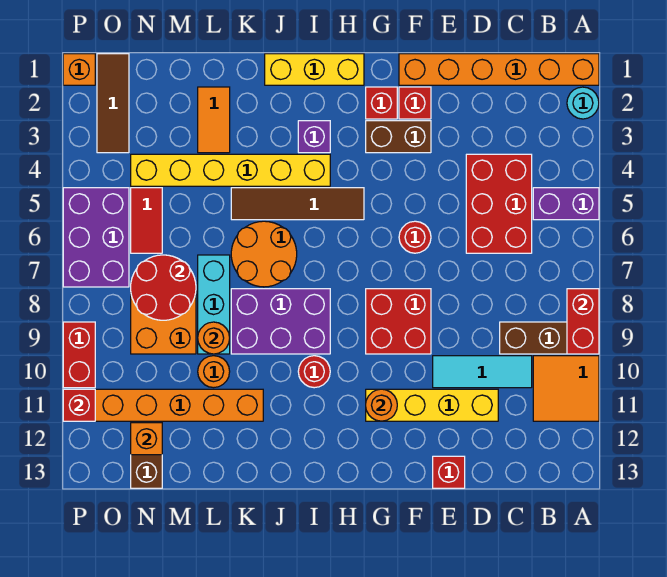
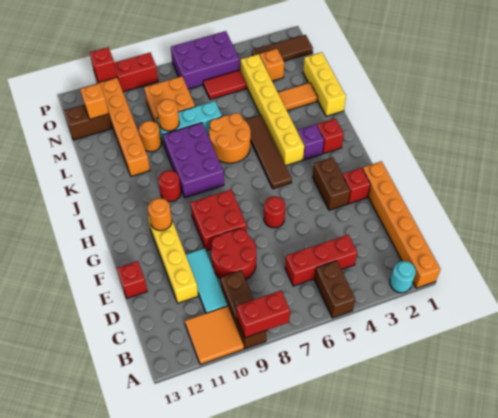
purple brick A5:B5 level 1 -> brown brick A5:B5 level 1
red brick C4:D6 level 1 -> red brick C4:C6 level 1
red brick G2 level 1 -> red brick I2 level 1
yellow brick H1:J1 level 1 -> yellow brick K1:M1 level 1
red round brick M7:N8 level 2 -> red round brick D8:E9 level 1
orange brick P1 level 1 -> orange brick N3 level 1

